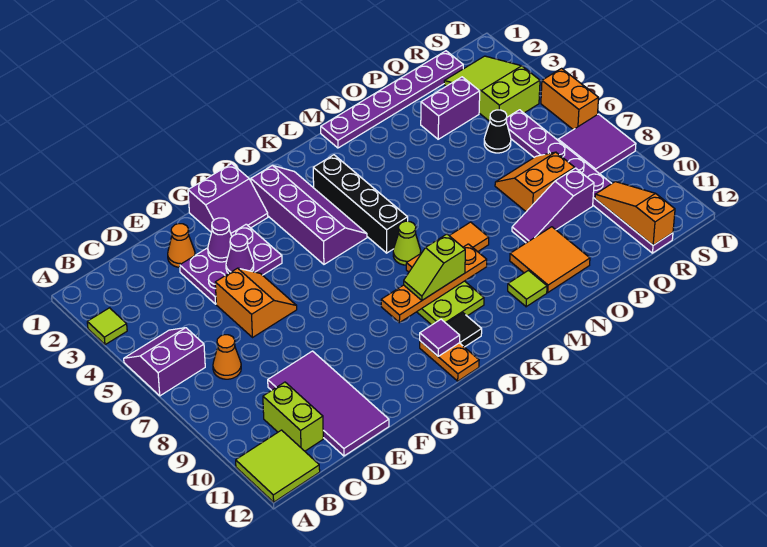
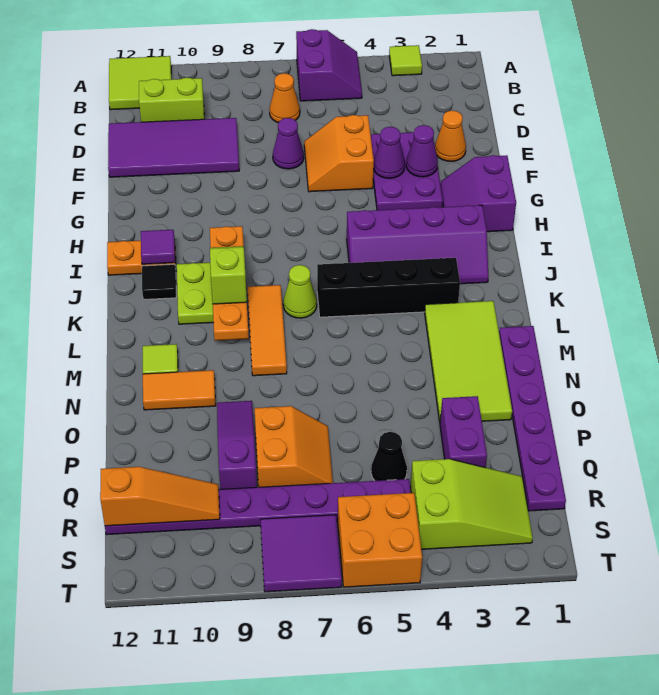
orange slope E5:F6 level 1 top E -> orange slope E5:F6 level 1 top 5
none -> purple cone E7 level 1
none -> lime tile L2:O3 level 1
orange tile N10:O11 level 1 -> orange tile N10:N11 level 1
orange brick T5:T6 level 1 -> orange brick S5:T6 level 1

